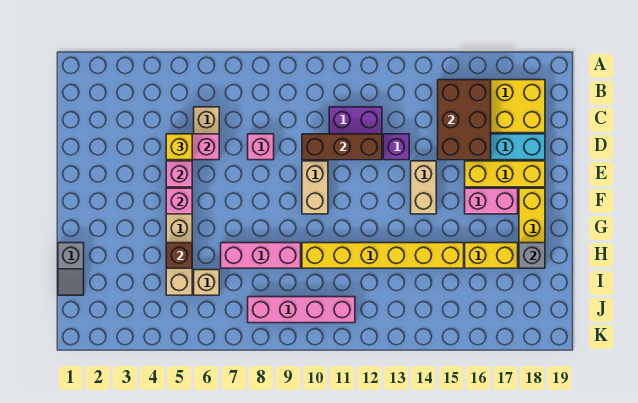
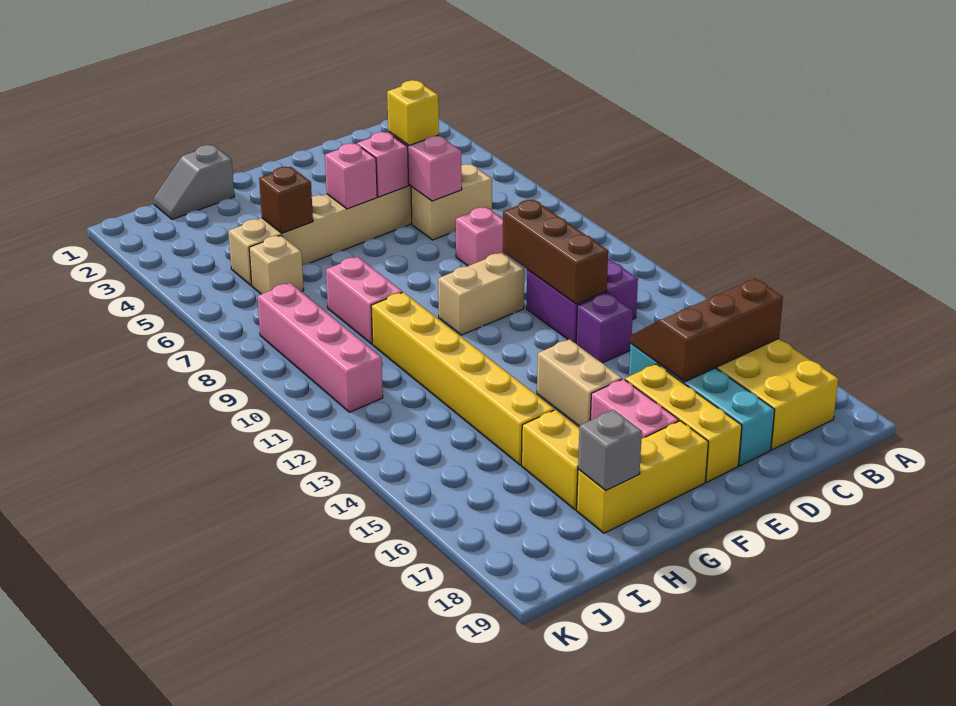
brown brick B15:D16 level 2 -> brown slope B15:D16 level 2 top 16
tan brick E14:F14 level 1 -> tan brick F14:F15 level 1
pink brick H7:H9 level 1 -> pink brick H8:H9 level 1

